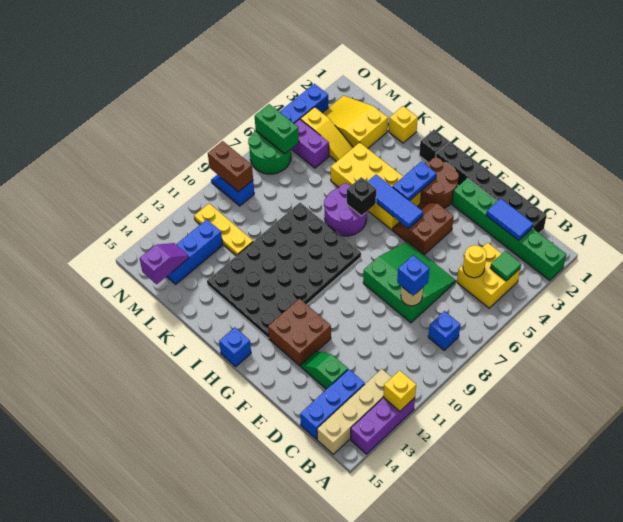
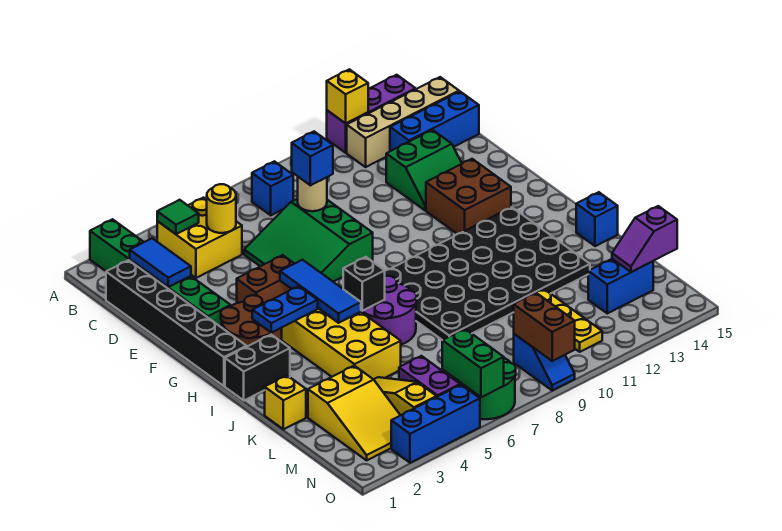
green slope D13:E13 level 1 top D -> green slope D12:E13 level 1 top D
blue brick H15 level 1 -> blue brick J15 level 1
black brick I1 level 1 -> black brick I1:I2 level 1
blue brick M12:M14 level 1 -> blue brick M13:M14 level 1

